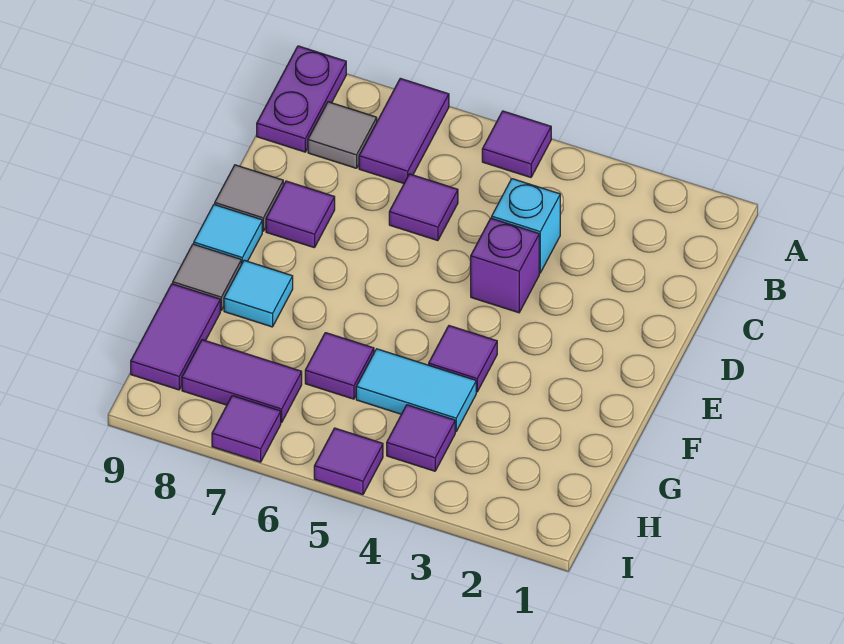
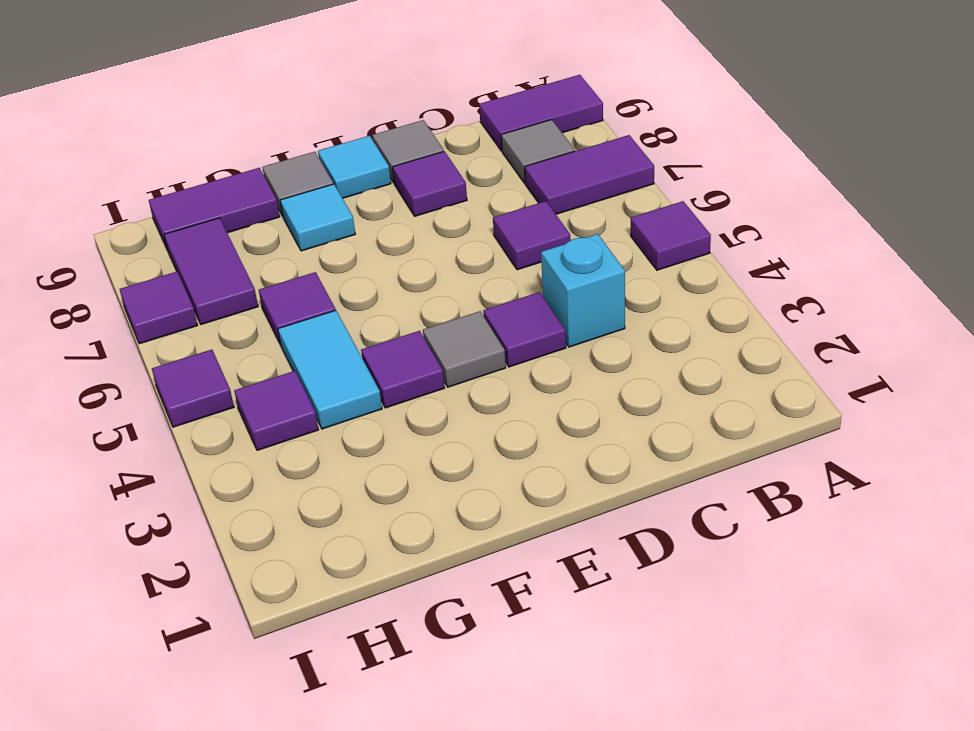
purple plate A9:B9 level 1 -> purple tile A9:B9 level 1
purple brick D4 level 1 -> purple tile D4 level 1
none -> grey tile E4 level 1

